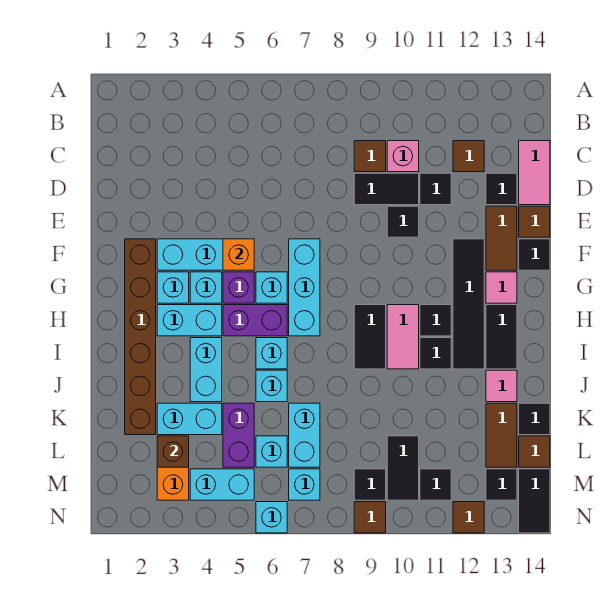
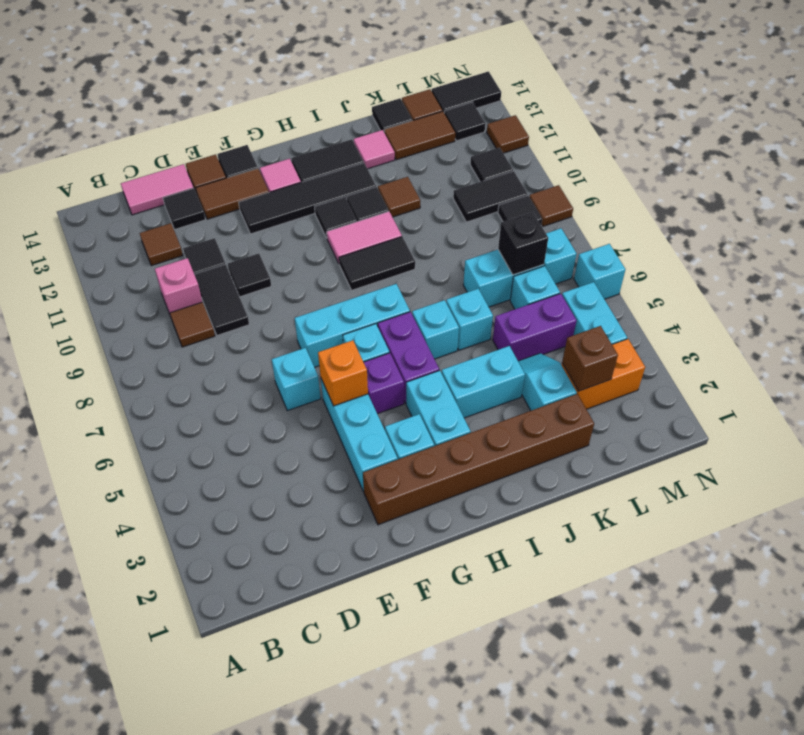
cyan brick G4 level 1 -> cyan brick E6 level 1
none -> brown tile J11 level 1
cyan brick K3:K4 level 1 -> cyan slope K3:K4 level 1 top 3
none -> black brick L7 level 2

